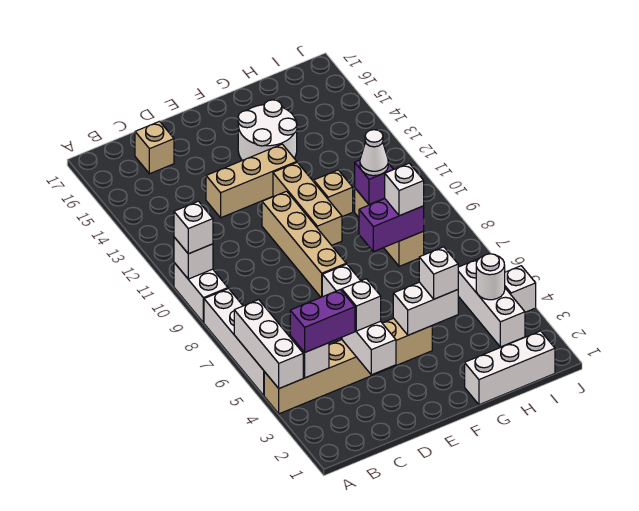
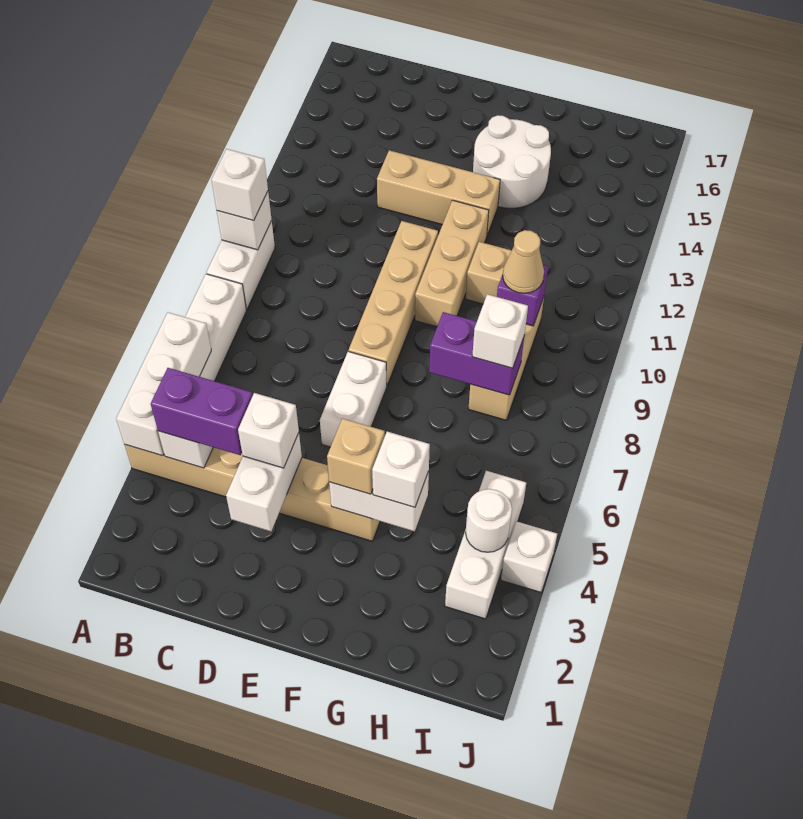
tan brick C16 level 1 -> tan brick F4 level 3
white brick G1:I1 level 1 -> none
white cone H10 level 3 -> tan cone H10 level 3

